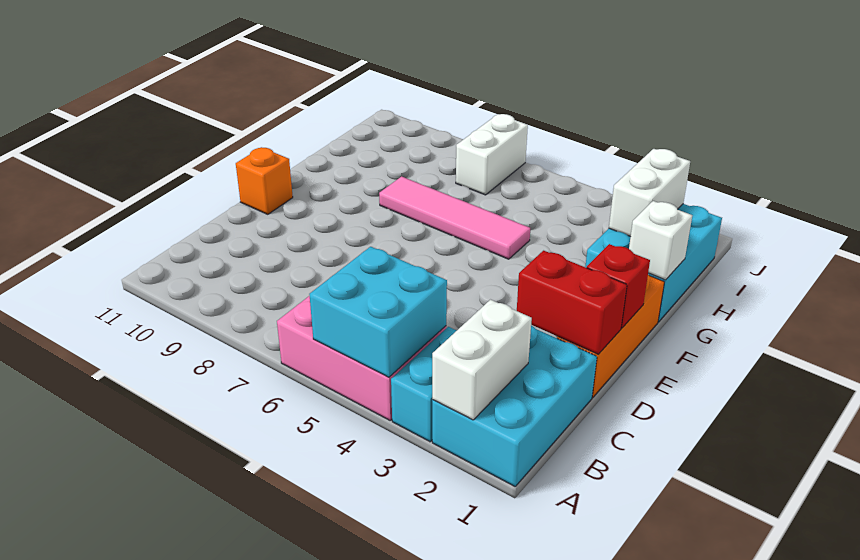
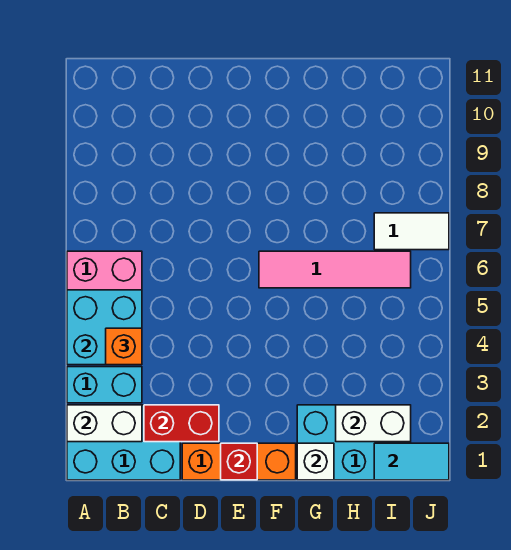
red brick D1:D2 level 2 -> red brick C2:D2 level 2
orange brick E11 level 1 -> orange brick B4 level 3
pink tile G5:G8 level 1 -> pink tile F6:I6 level 1
none -> cyan tile I1:J1 level 2
white brick I7:J7 level 1 -> white tile I7:J7 level 1

